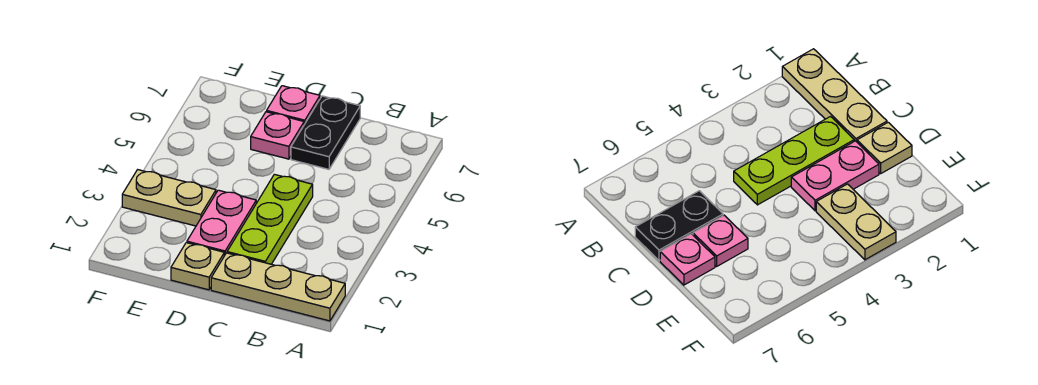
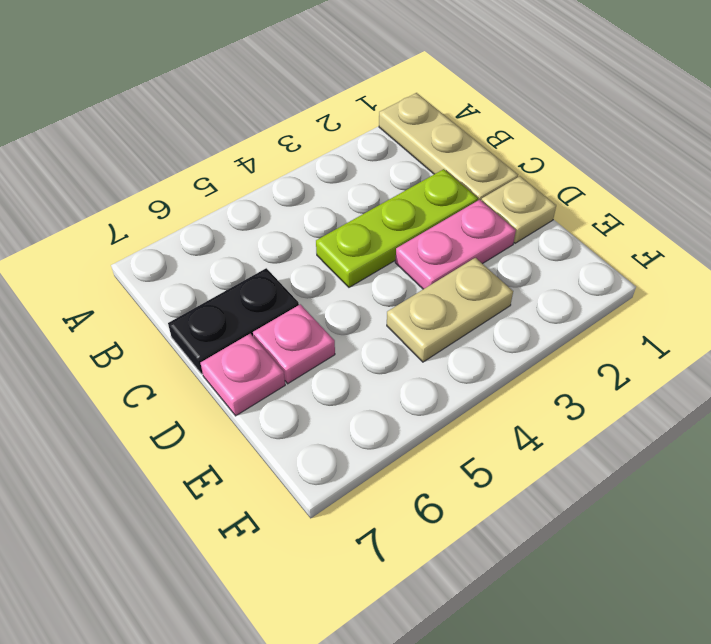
tan plate E3:F3 level 1 -> tan plate E3:E4 level 1

